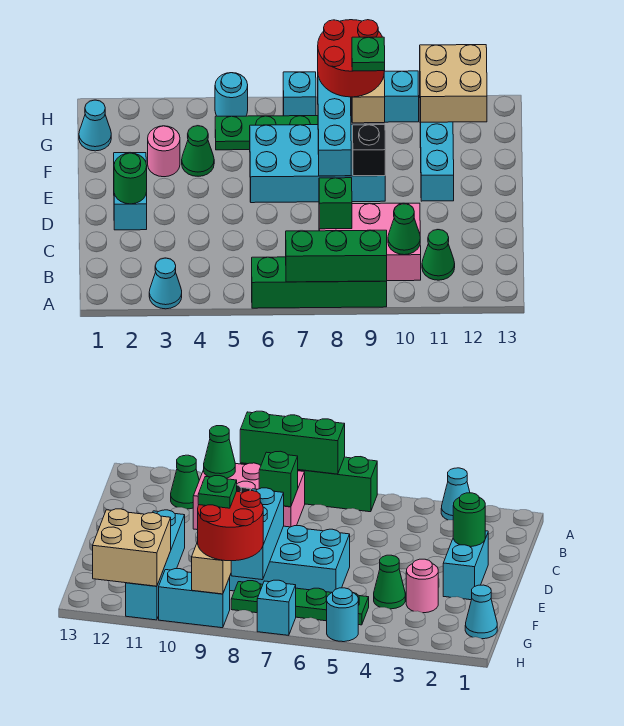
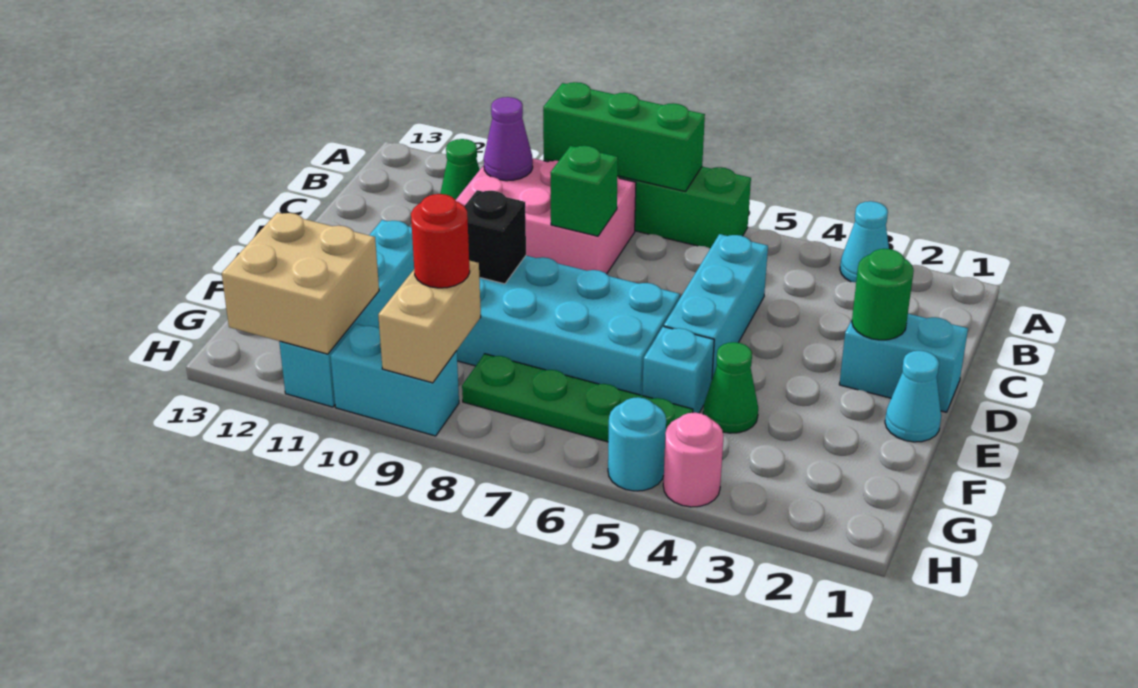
green cone B10 level 2 -> purple cone B10 level 2
cyan brick D2:E2 level 1 -> cyan brick D1:D2 level 1
cyan brick E8:G8 level 2 -> cyan brick C5:E5 level 1
pink round brick F3 level 1 -> pink round brick H4 level 1
cyan cone G1 level 1 -> cyan cone E1 level 1
red round brick G8:H9 level 3 -> red round brick G9 level 3
green plate G9 level 4 -> none
cyan brick H7 level 1 -> cyan brick F5 level 1

